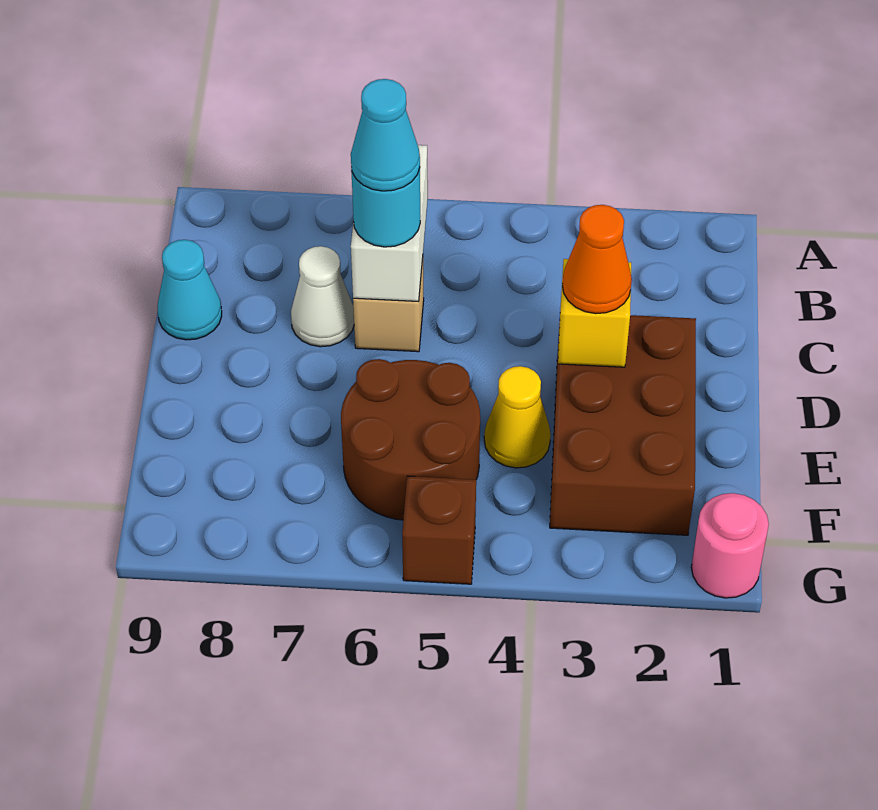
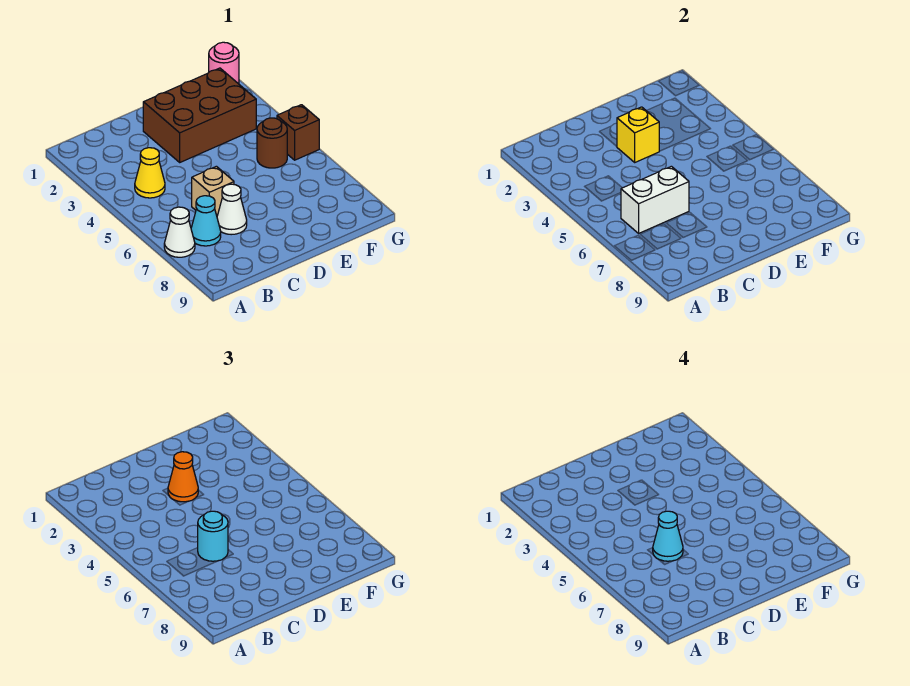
none -> white cone A7 level 1
cyan cone C9 level 1 -> cyan cone B7 level 1
yellow cone E4 level 1 -> yellow cone B4 level 1
brown round brick E5:F6 level 1 -> brown round brick F5 level 1

